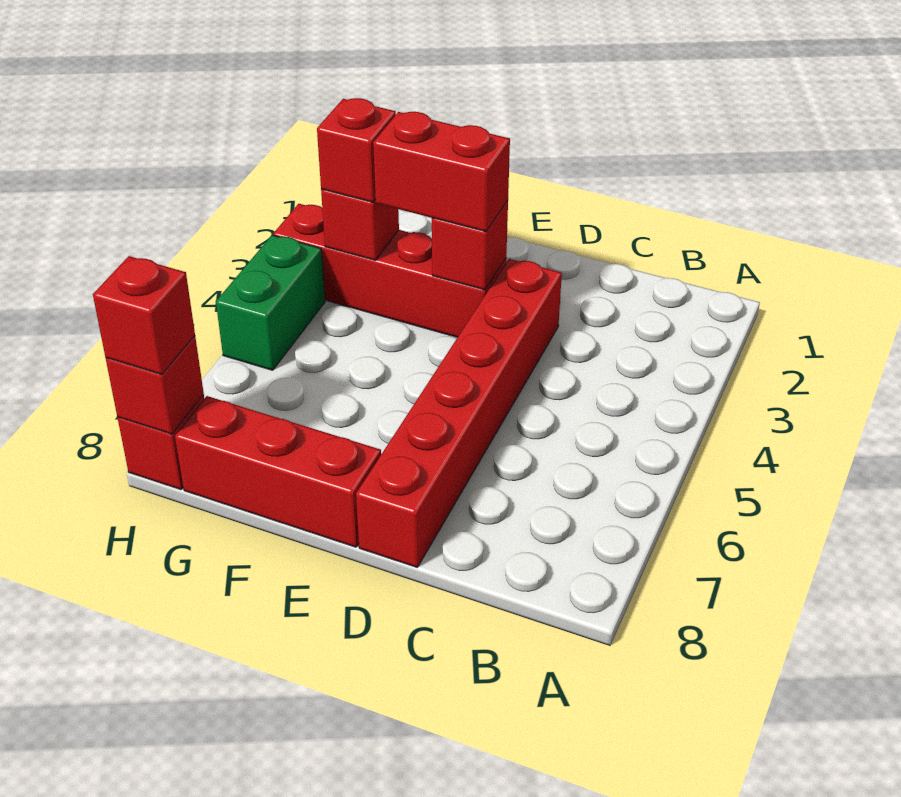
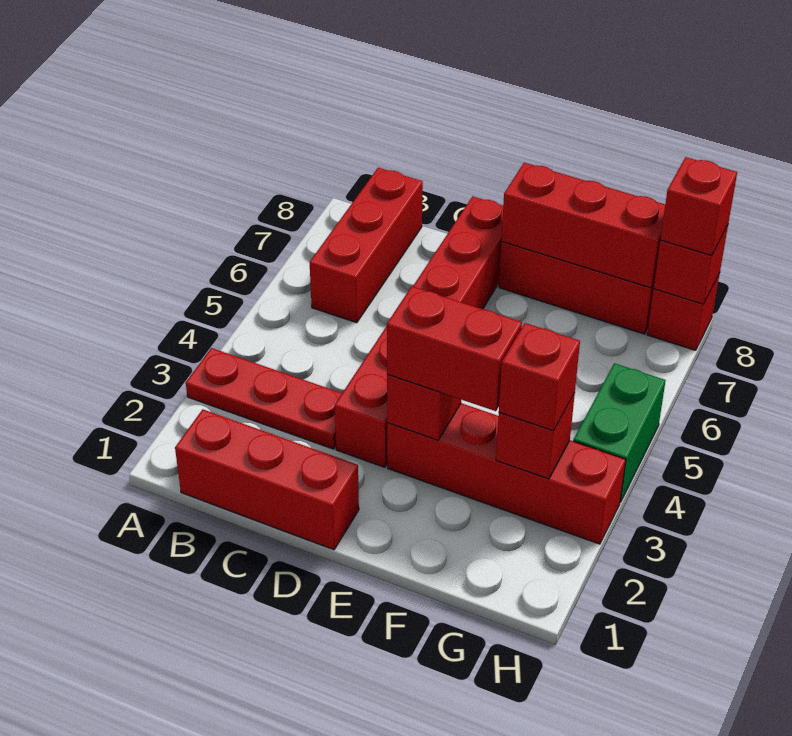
none -> red plate A3:C3 level 1
none -> red brick B1:D1 level 1
none -> red brick B6:B8 level 1
none -> red brick E8:G8 level 2

